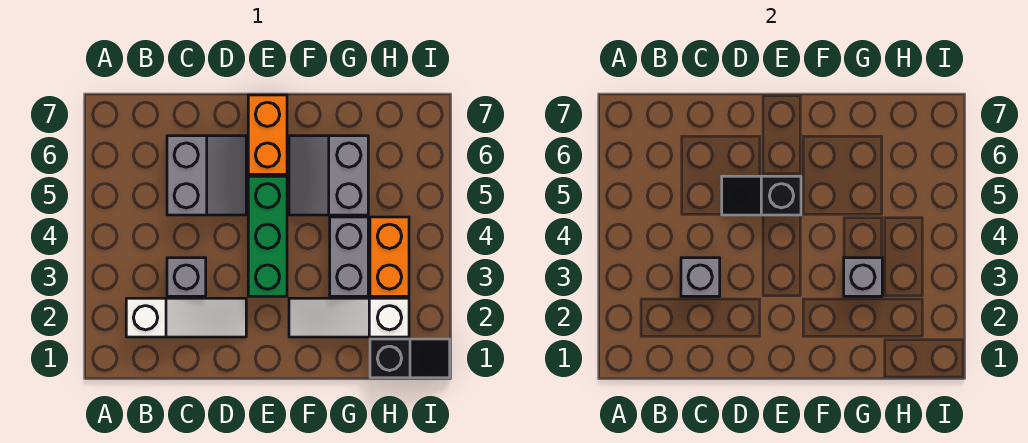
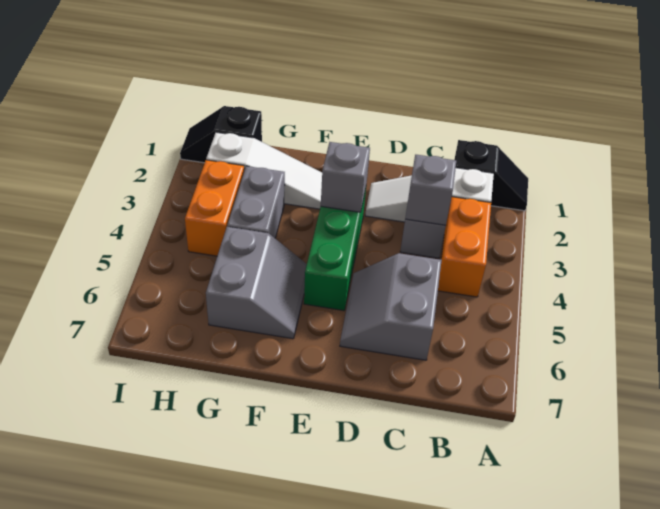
black slope D5:E5 level 2 top E -> black slope A1:B1 level 1 top B
orange brick E6:E7 level 1 -> orange brick B3:B4 level 1
grey brick G3 level 2 -> grey brick E3 level 2

